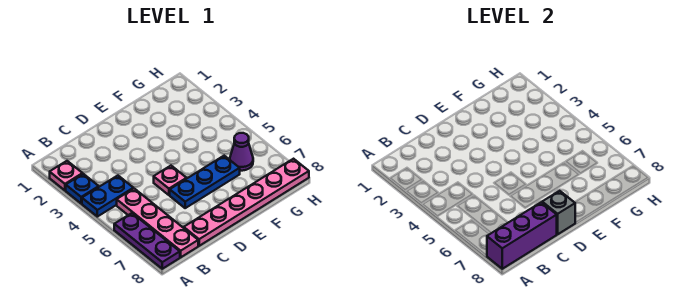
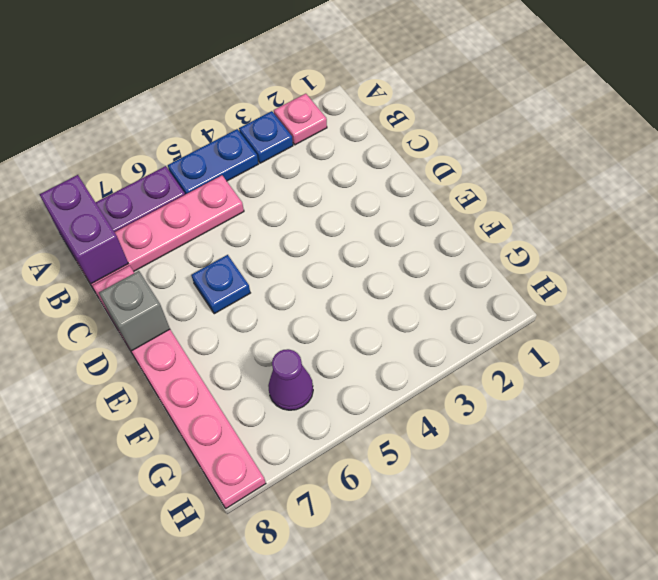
blue plate A4:B4 level 1 -> blue plate A4:A5 level 1
purple brick A8:C8 level 2 -> purple brick A8:B8 level 2
pink plate D5 level 1 -> none
blue plate D6:F6 level 1 -> blue plate D6 level 1

